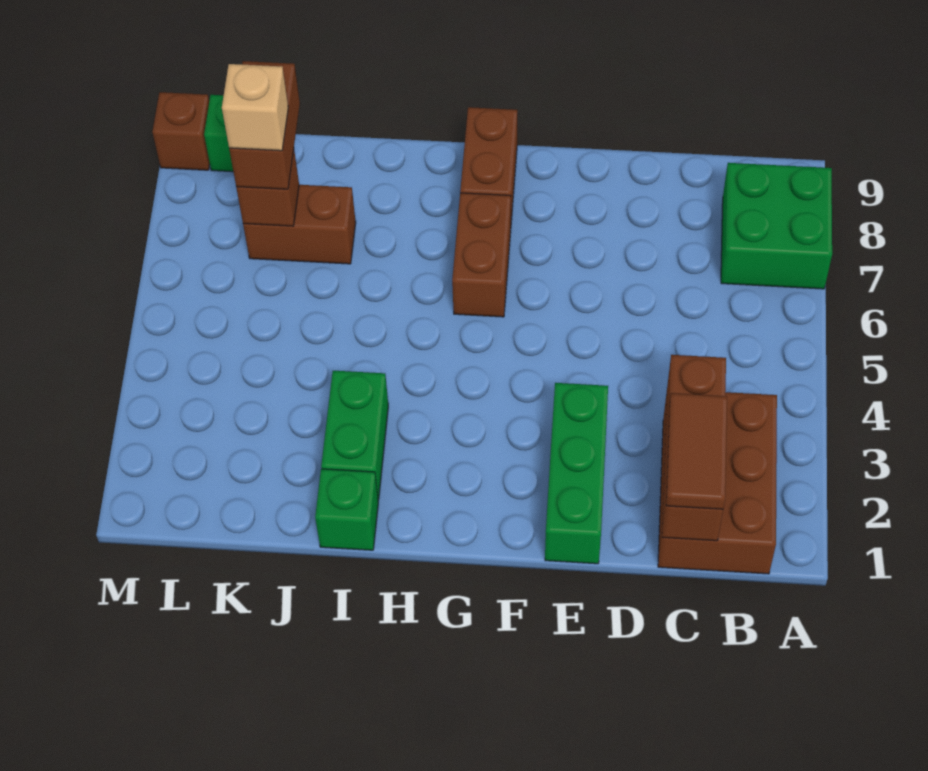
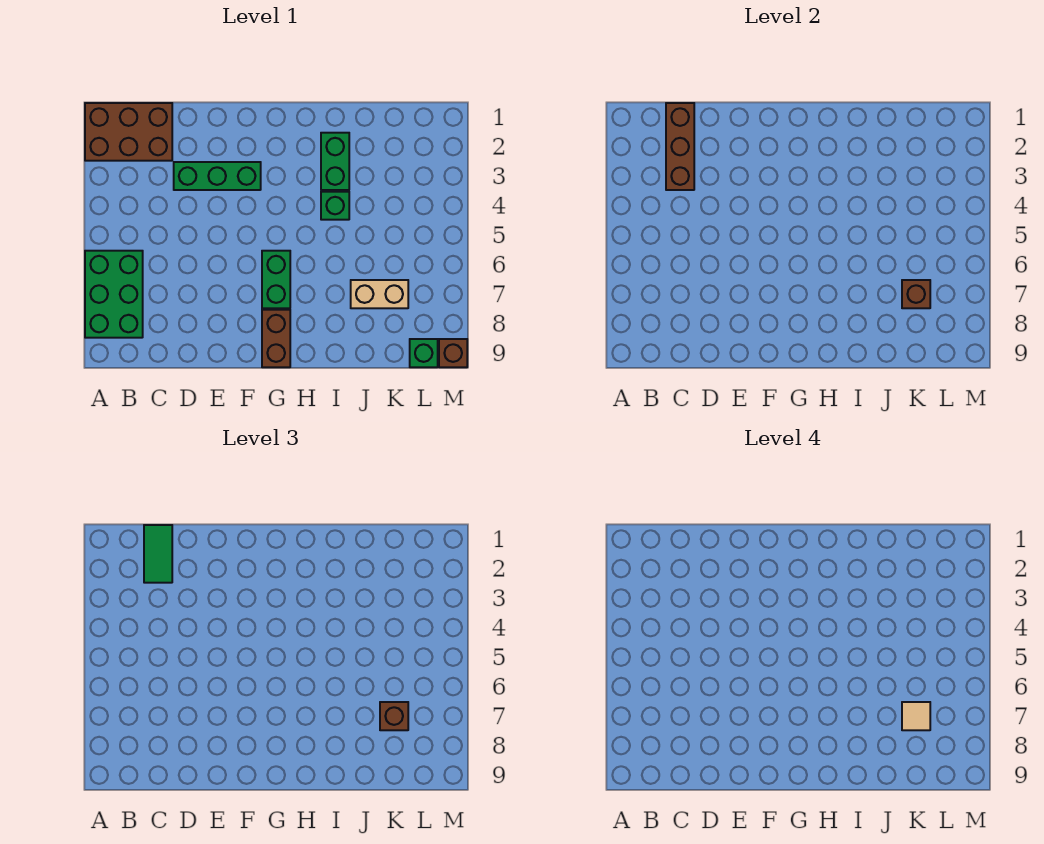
green brick A7:B8 level 1 -> green brick A6:B8 level 1
brown brick B1:C3 level 1 -> brown brick A1:C2 level 1
brown tile C1:C2 level 3 -> green tile C1:C2 level 3
green brick E1:E3 level 1 -> green brick D3:F3 level 1
brown brick G6:G7 level 1 -> green brick G6:G7 level 1
green brick I1 level 1 -> green brick I4 level 1
brown brick J7:K7 level 1 -> tan brick J7:K7 level 1
brown brick K7:K8 level 3 -> brown brick K7 level 3
tan brick K7 level 4 -> tan tile K7 level 4

